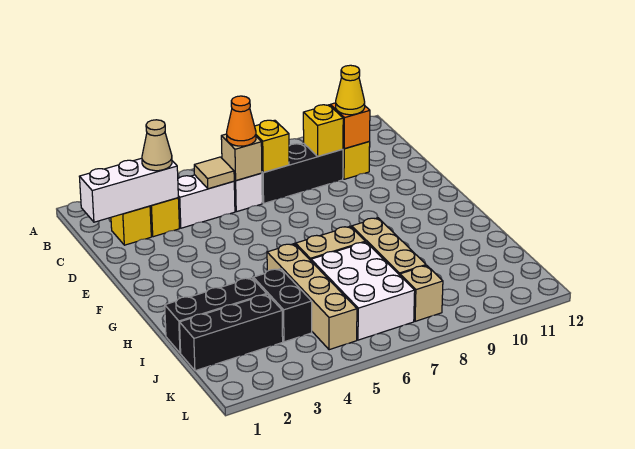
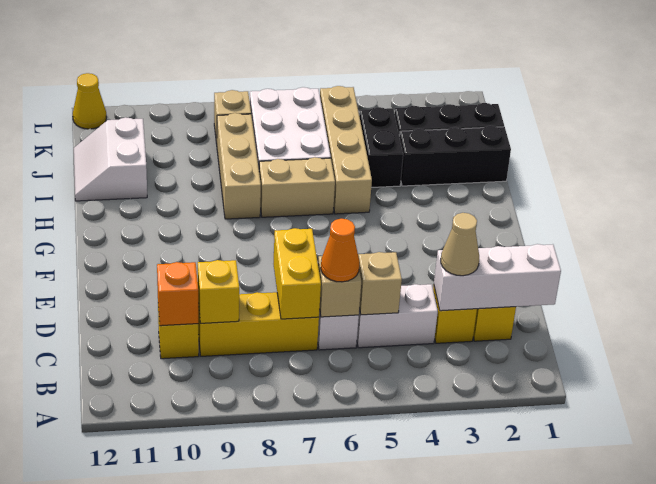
tan tile C5 level 2 -> tan brick C5 level 2
black brick C7:C9 level 1 -> yellow brick C7:C9 level 1
yellow brick C7 level 2 -> yellow brick C7:D7 level 2
yellow cone C10 level 3 -> yellow cone L12 level 1
none -> white slope I11:J12 level 1 top 11

